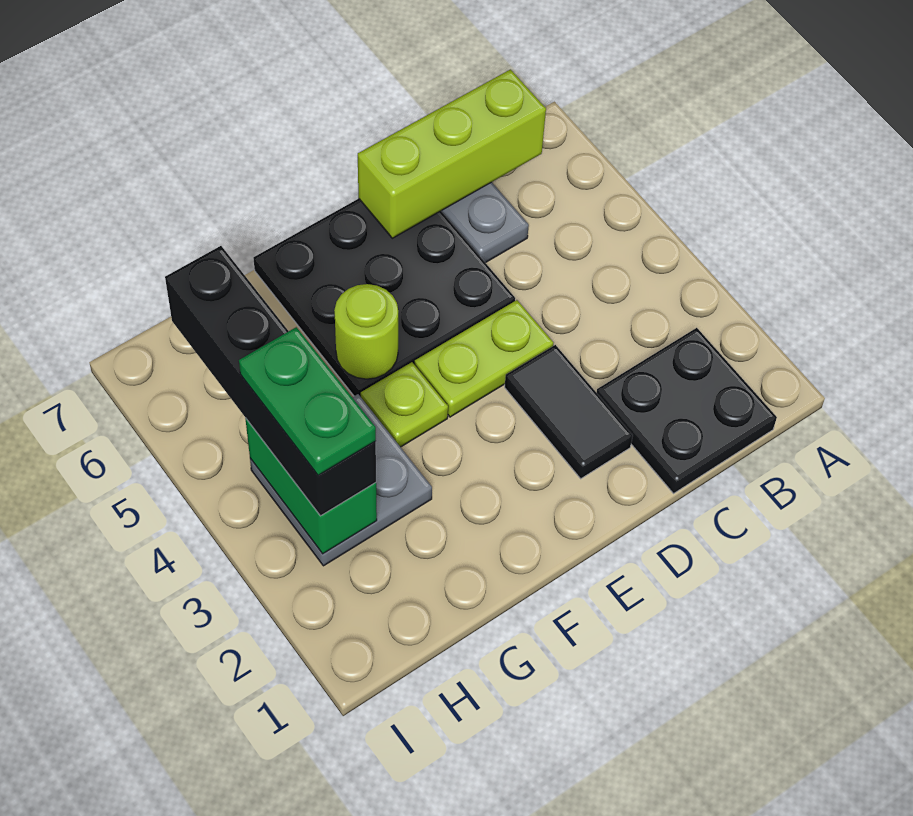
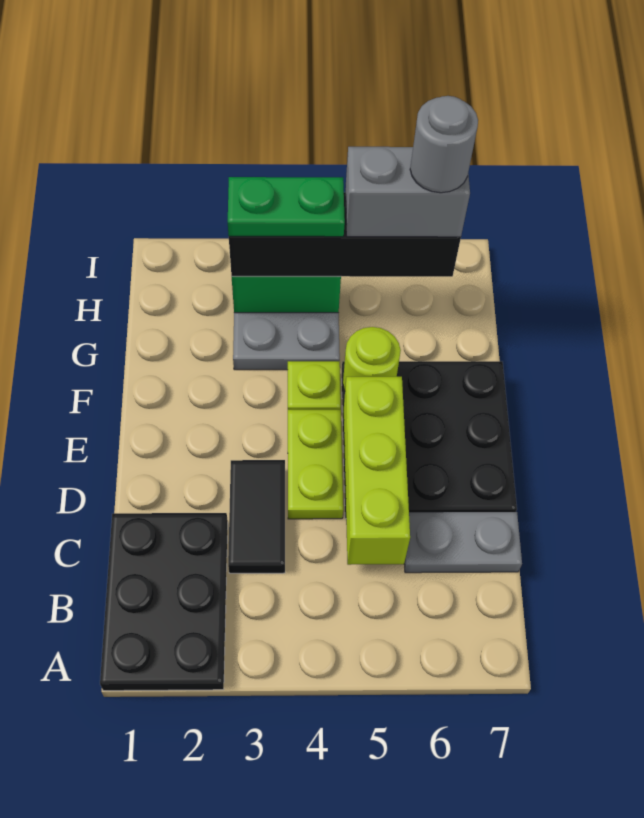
black plate B1:C2 level 1 -> black plate A1:C2 level 1
lime brick B7:D7 level 2 -> lime brick C5:E5 level 2
black tile D2:D3 level 1 -> black tile C3:D3 level 1
none -> grey brick H5:H6 level 4
none -> grey round brick H6 level 5

